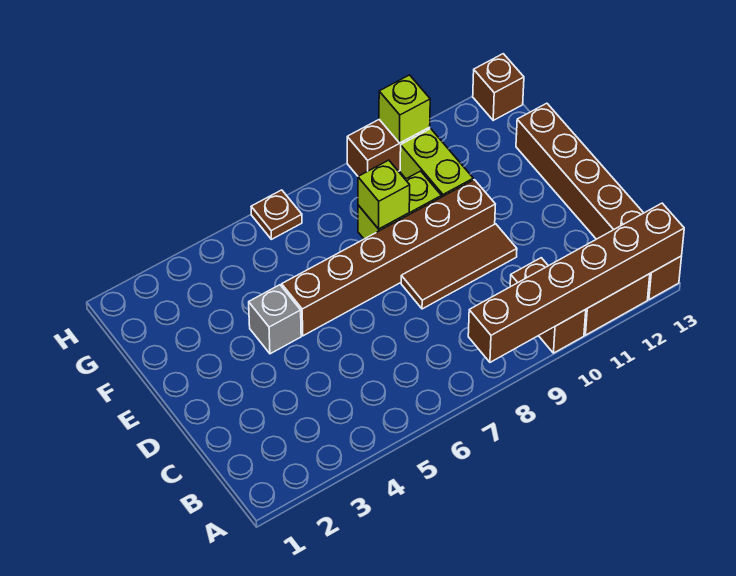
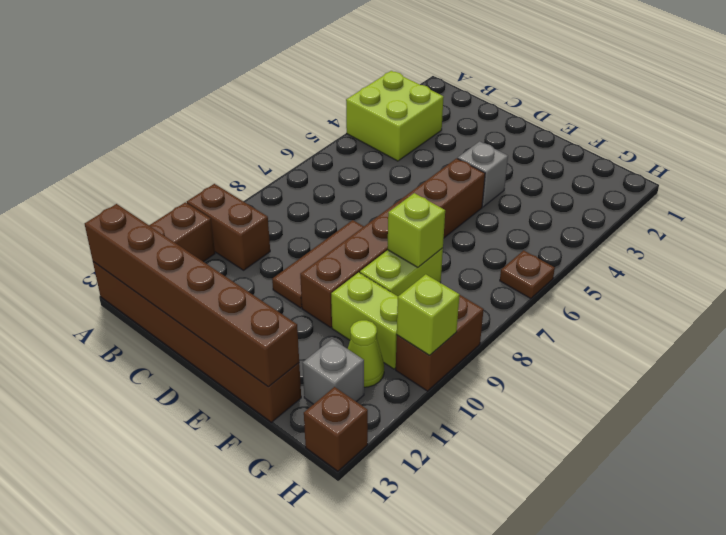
none -> lime brick A3:B4 level 1
brown brick A8:A13 level 2 -> brown brick A13:F13 level 2
none -> lime cone G11 level 1
none -> grey brick G12 level 1

